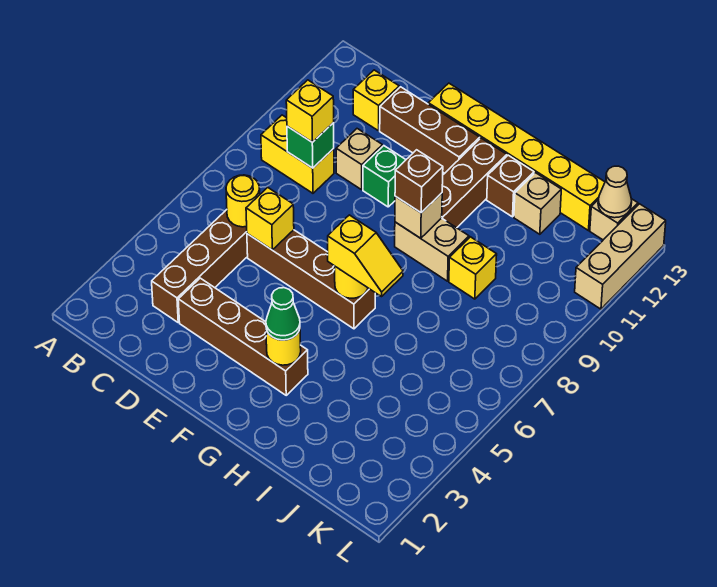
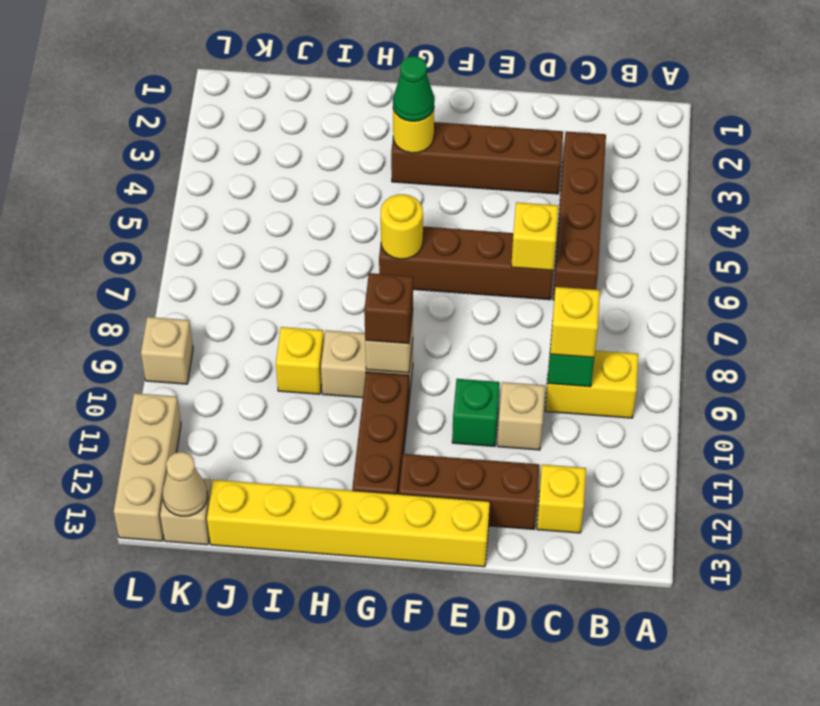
yellow round brick C6 level 2 -> none
yellow slope G6:H6 level 3 top G -> none
brown brick H12 level 1 -> none
tan brick I12 level 1 -> tan brick L9 level 1

